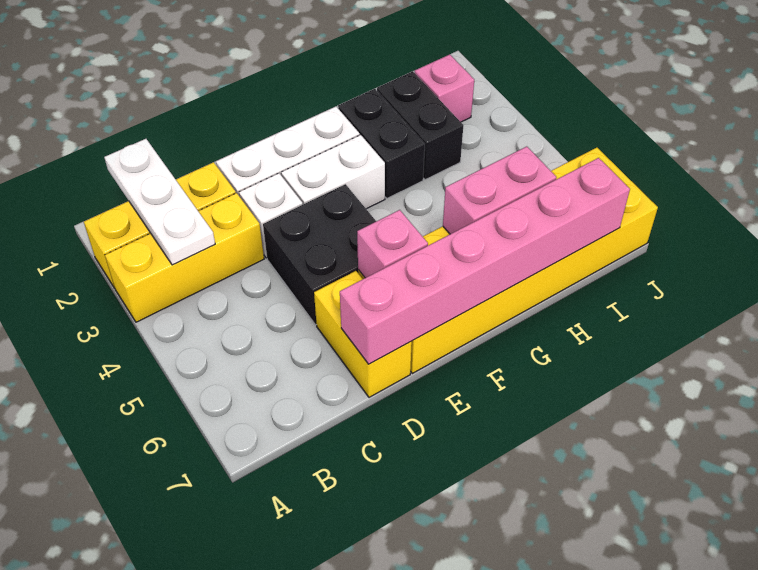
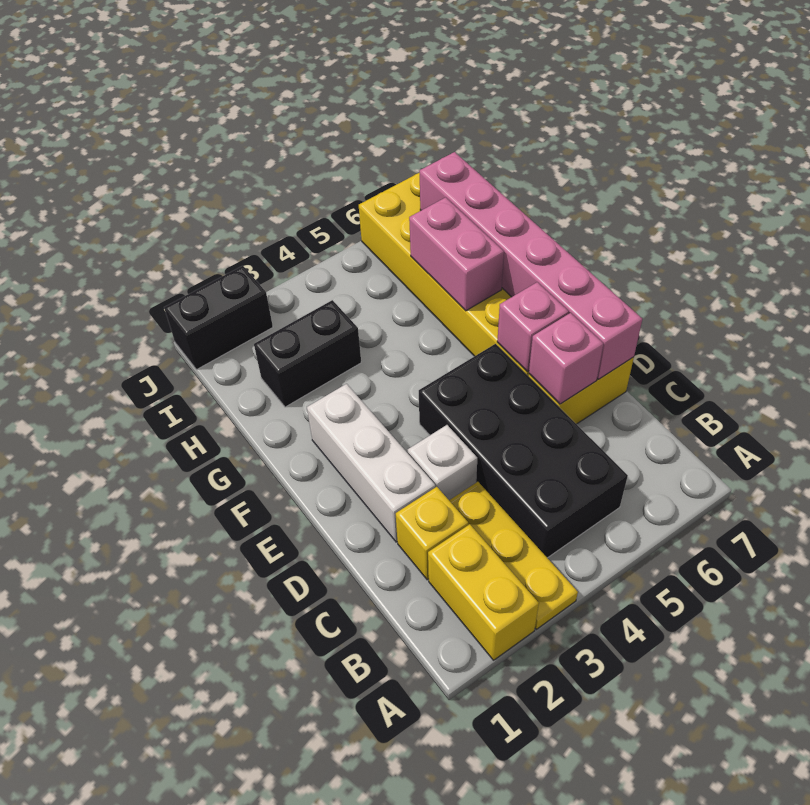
yellow brick A3:C3 level 1 -> yellow plate A3:C3 level 1
white plate B1:B3 level 2 -> none
black brick D4:E5 level 1 -> black brick B4:E5 level 1
white brick E3:F3 level 1 -> none
black brick G2:G3 level 1 -> black brick J1:J2 level 1
pink brick I2 level 1 -> pink brick D6 level 2

